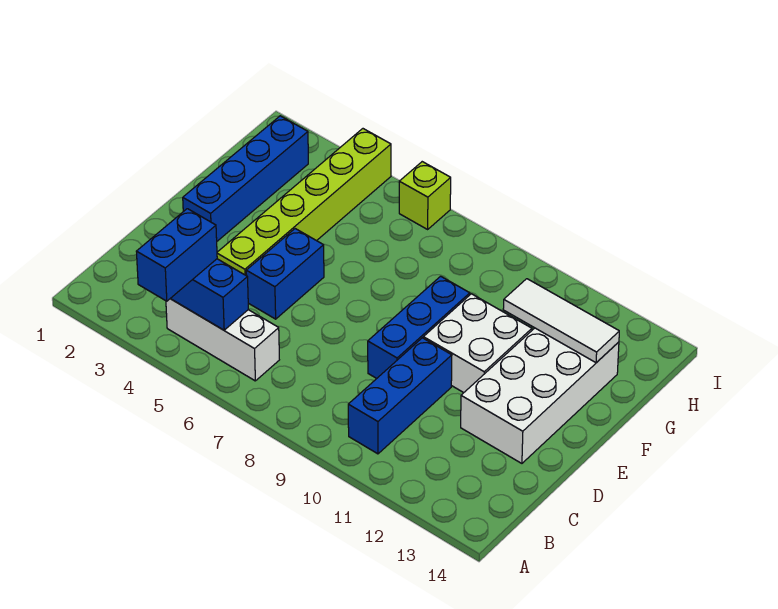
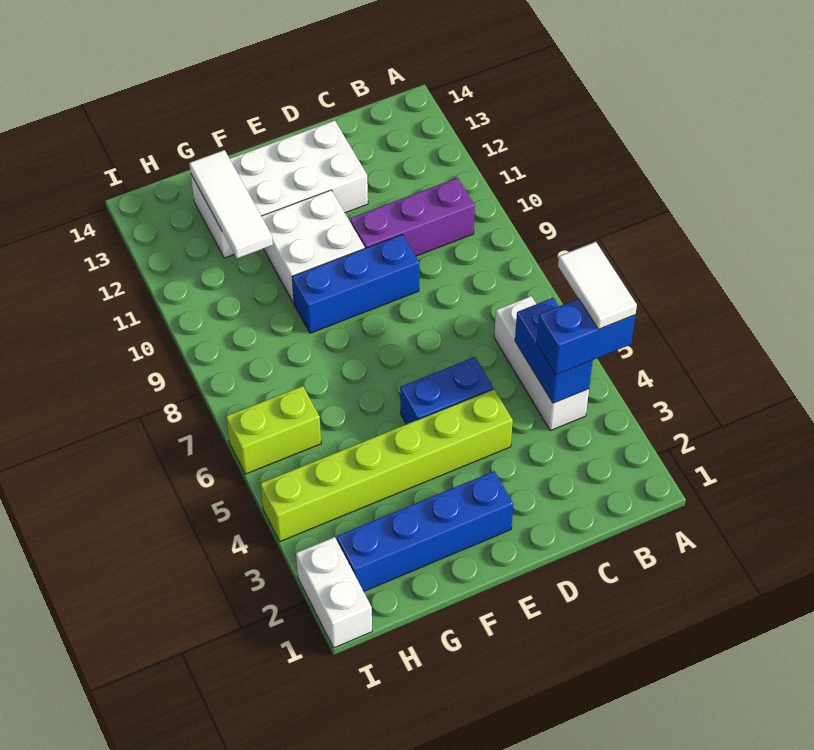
none -> white tile A4:A5 level 4
blue brick B10:D10 level 1 -> purple brick B10:D10 level 1
none -> white brick I1:I2 level 1
lime brick I6 level 1 -> lime brick H6:I6 level 1

